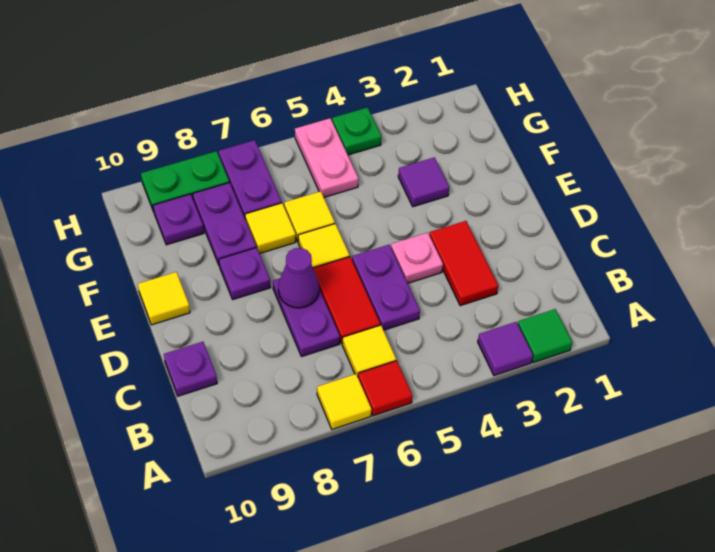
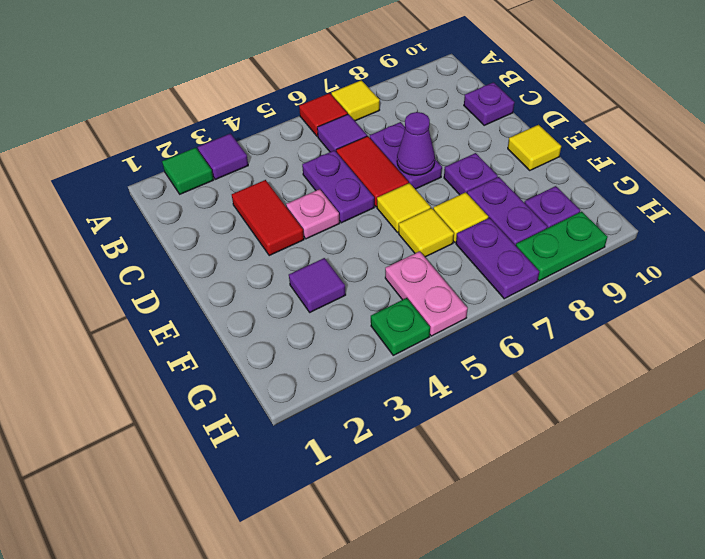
yellow tile B6 level 1 -> purple tile B6 level 1

